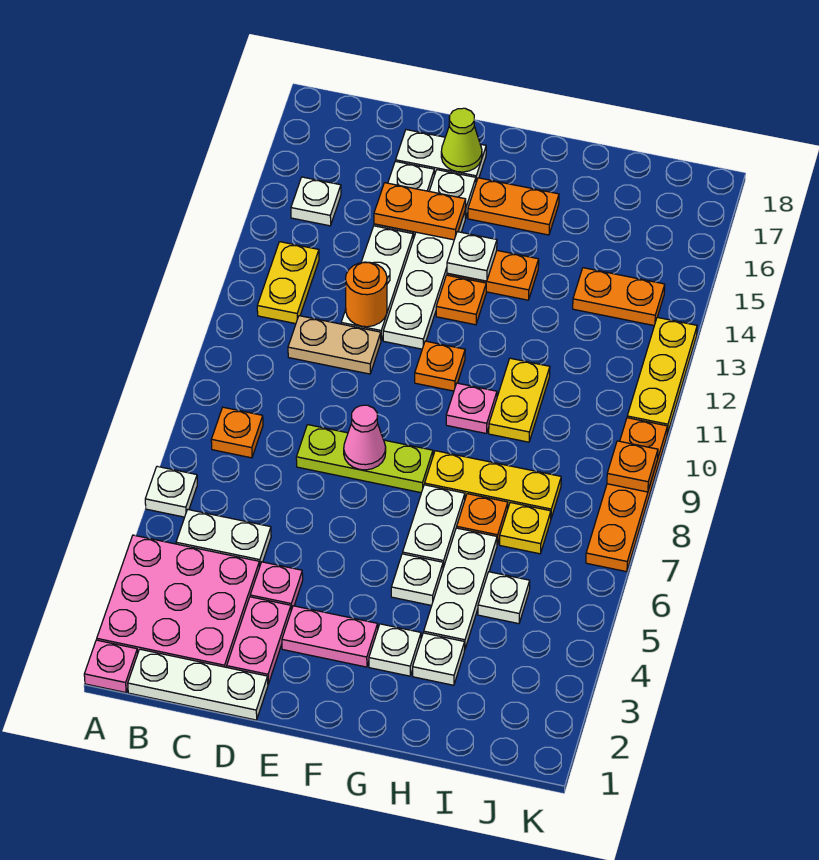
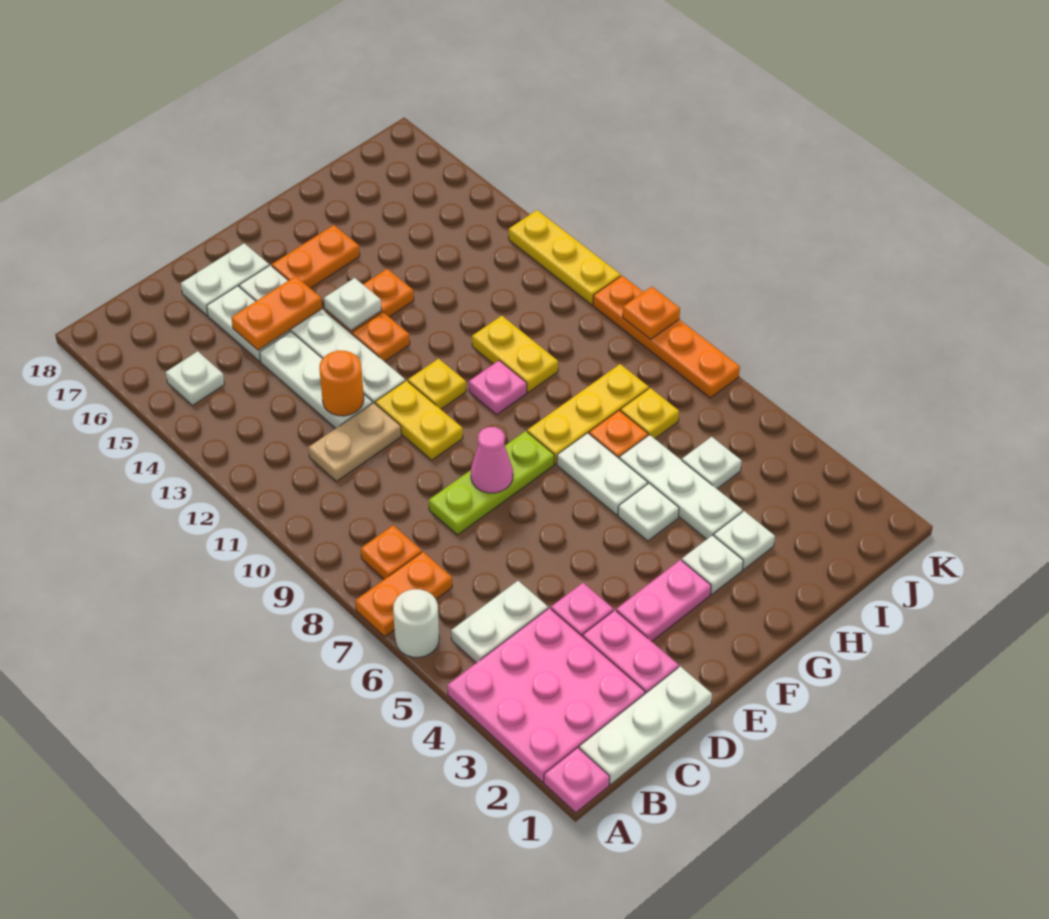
white plate A6 level 1 -> white round brick A6 level 1
yellow plate B12:B13 level 1 -> yellow plate E10:E11 level 1
lime cone E17 level 2 -> none
orange plate F11 level 1 -> yellow plate F11 level 1
orange plate I14:J14 level 1 -> orange plate A7:B7 level 1

